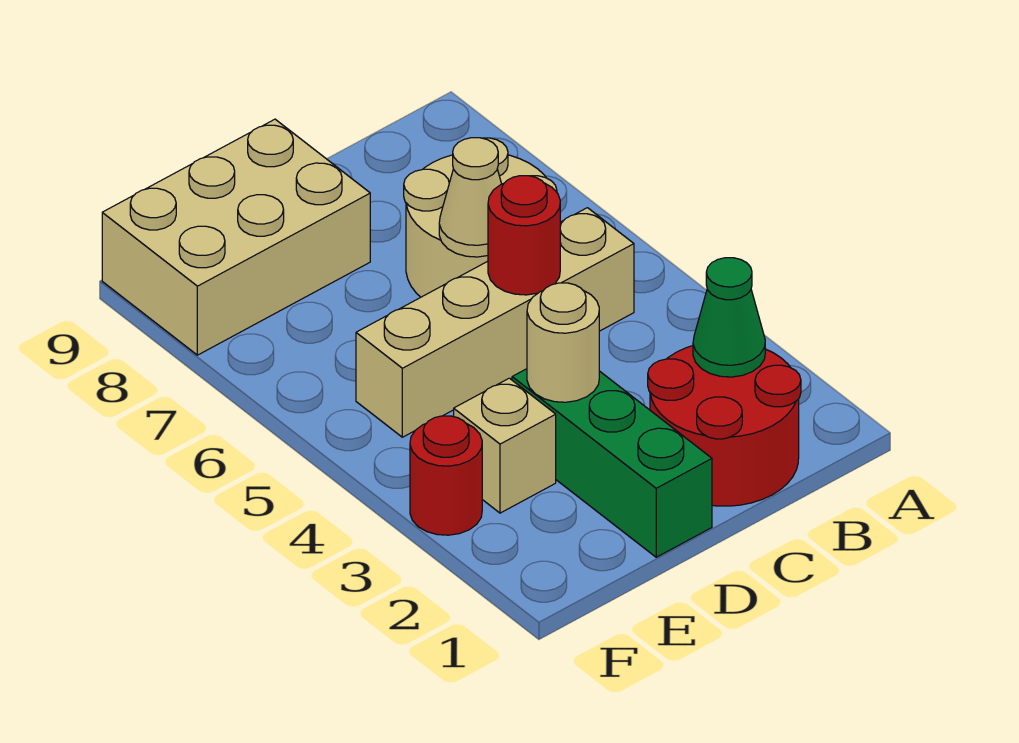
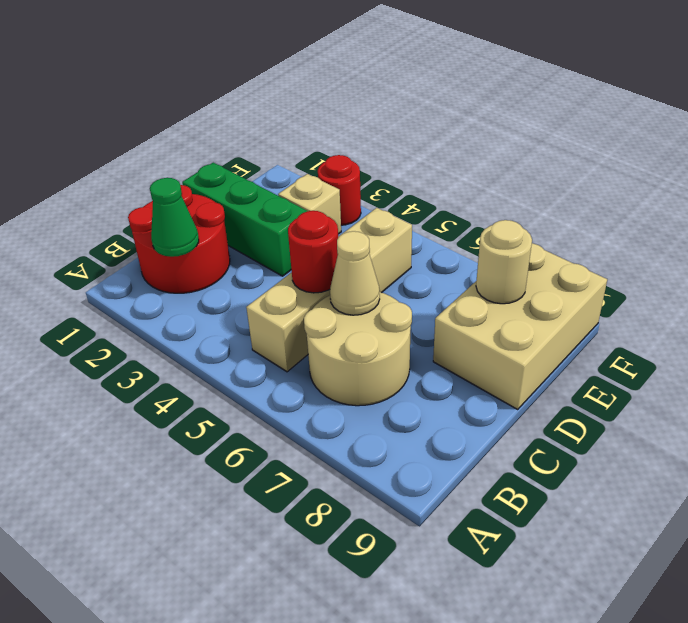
tan round brick D3 level 2 -> tan round brick E8 level 2

